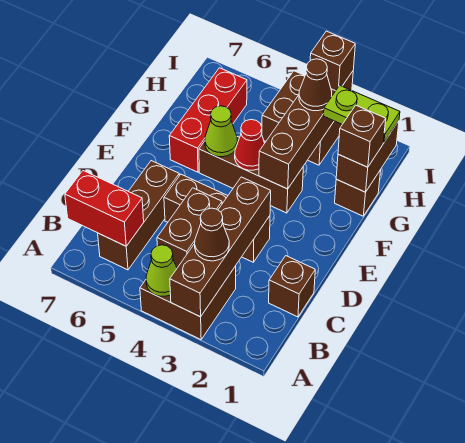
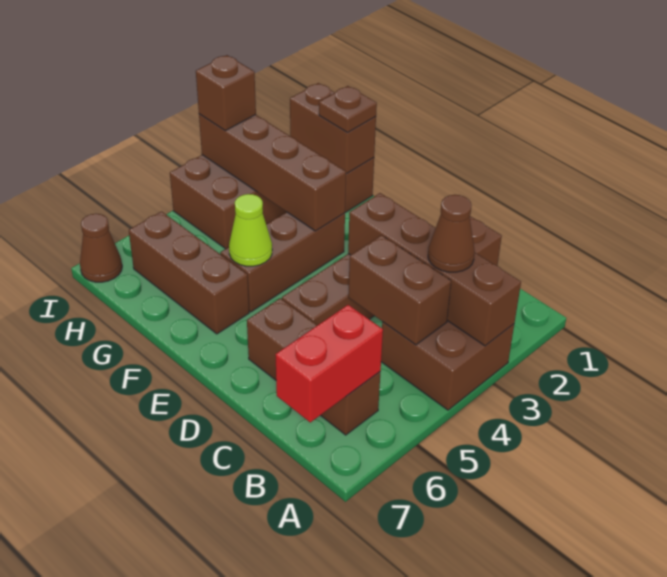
lime cone A4 level 2 -> none
red cone F4 level 2 -> none
red brick F6:H6 level 1 -> brown brick F6:H6 level 1
brown brick G1 level 3 -> brown plate G1 level 3
lime plate H1:H2 level 3 -> none
brown cone H3 level 3 -> brown cone I7 level 1

